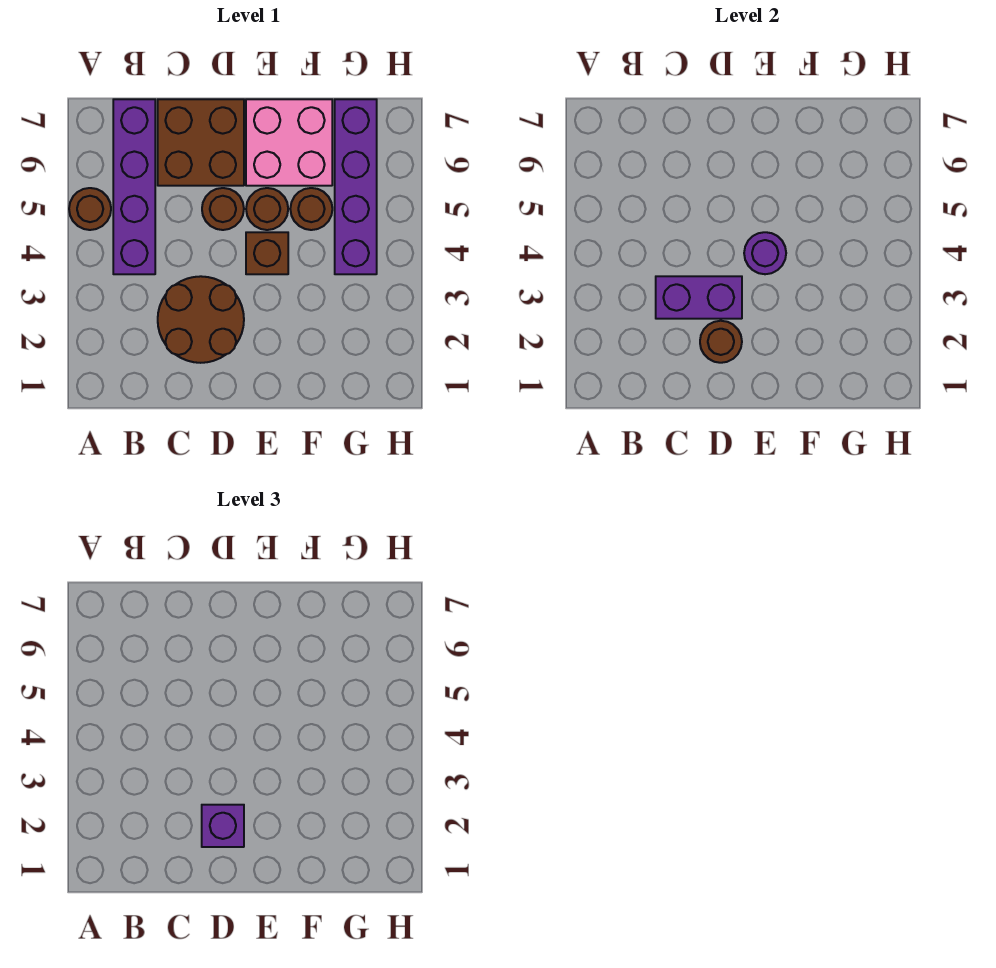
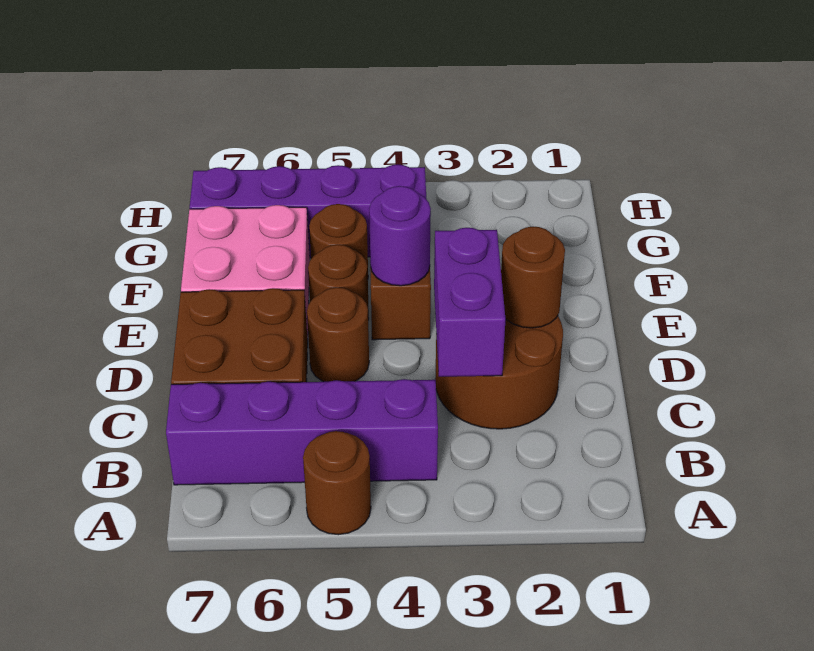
purple brick D2 level 3 -> none

